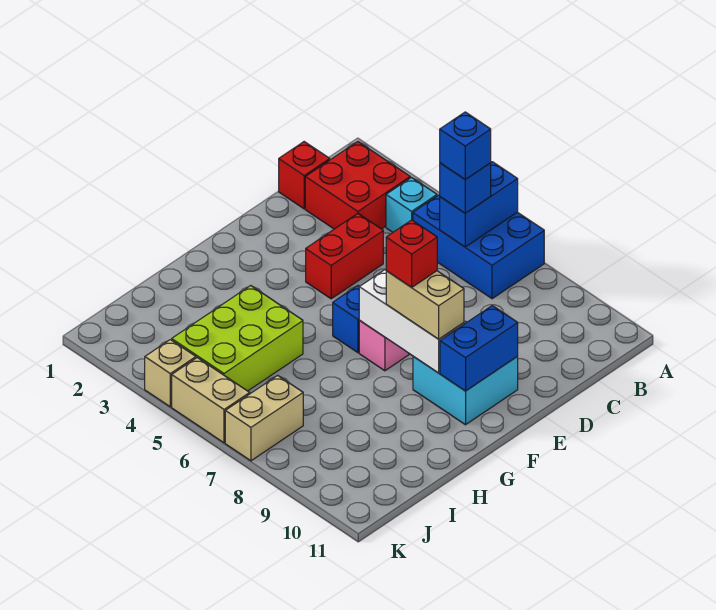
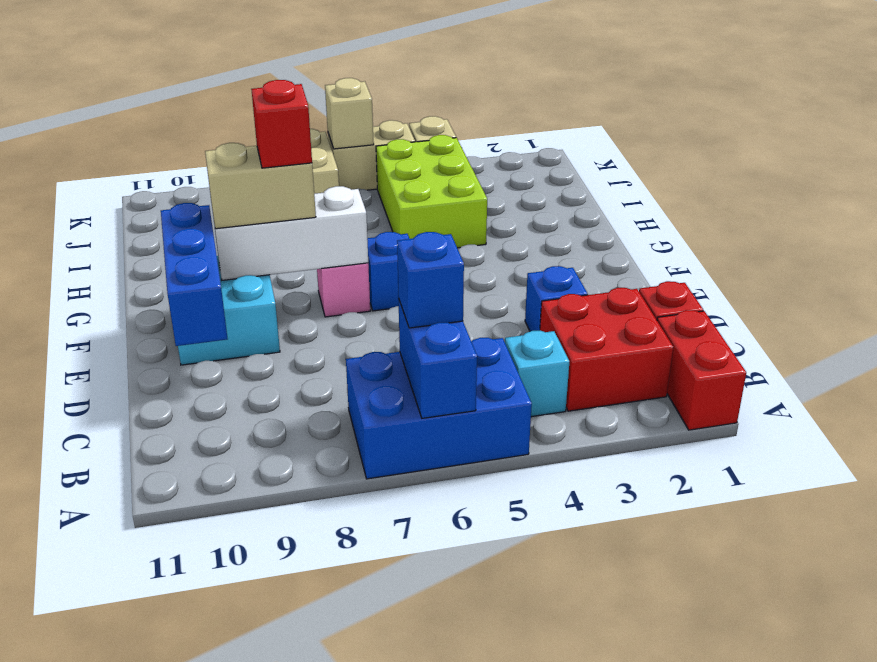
blue brick B6 level 4 -> blue brick D3 level 1
red brick D4:E4 level 1 -> red brick A1:B1 level 1
blue brick E10:F10 level 2 -> blue brick D10:F10 level 2
none -> tan brick K6 level 2

